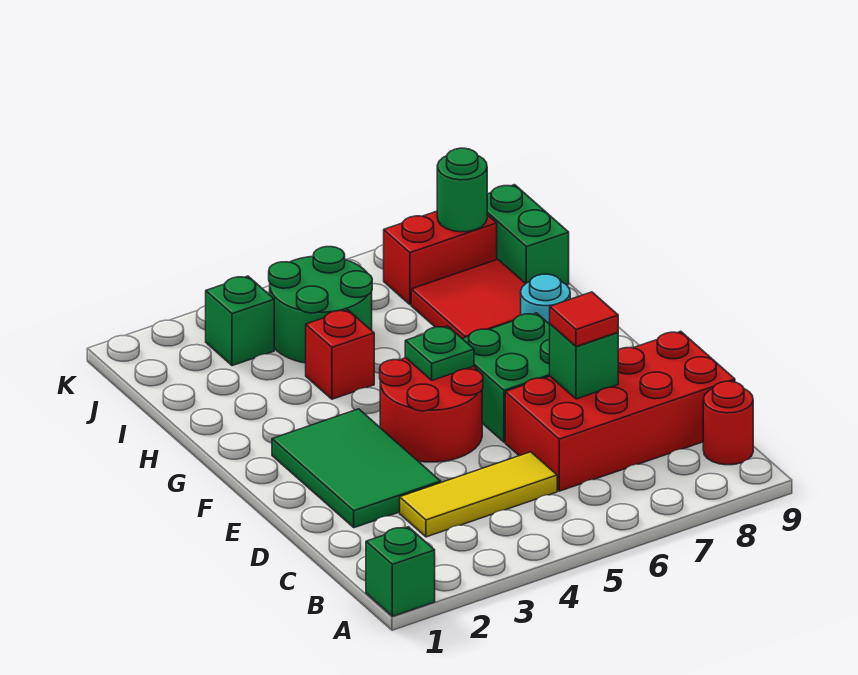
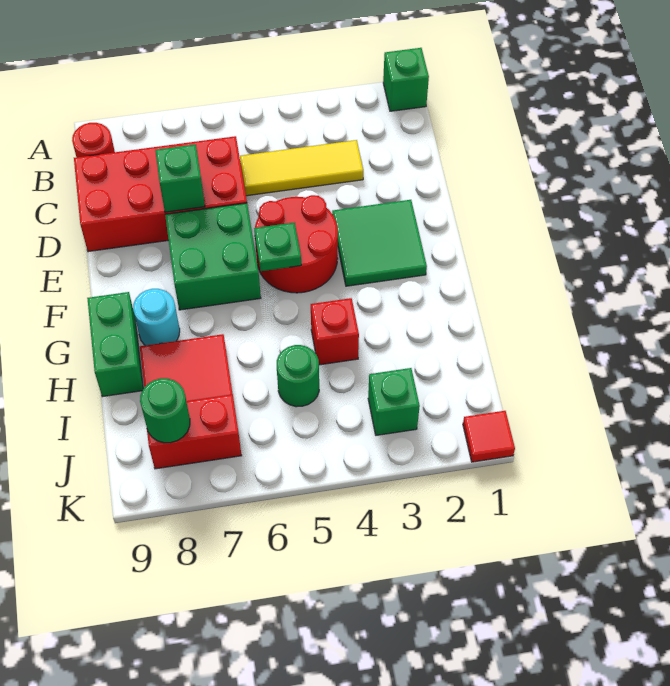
green tile D2:F3 level 1 -> green tile E2:F3 level 1
red tile D7 level 3 -> red tile K1 level 1
green round brick I4:J5 level 1 -> green round brick I5 level 1
green brick I9:J9 level 1 -> green brick G9:H9 level 1

